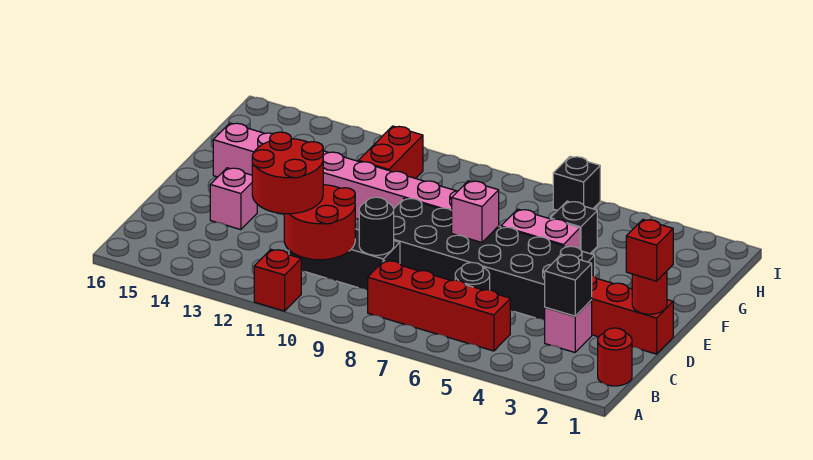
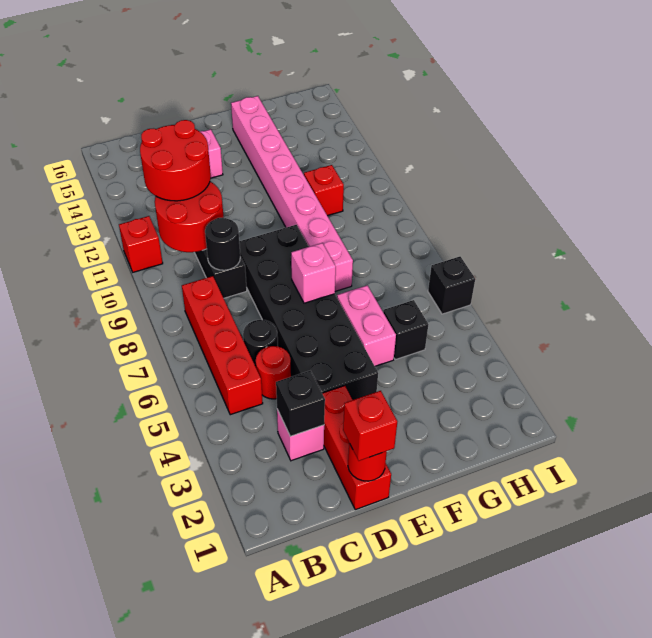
red round brick B1 level 1 -> red round brick C5 level 1
red brick G11:H11 level 1 -> red brick G11 level 1

